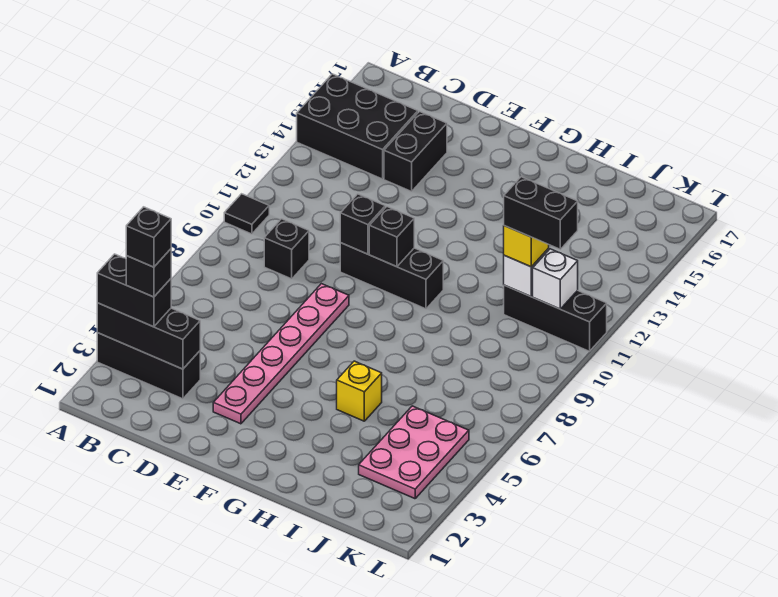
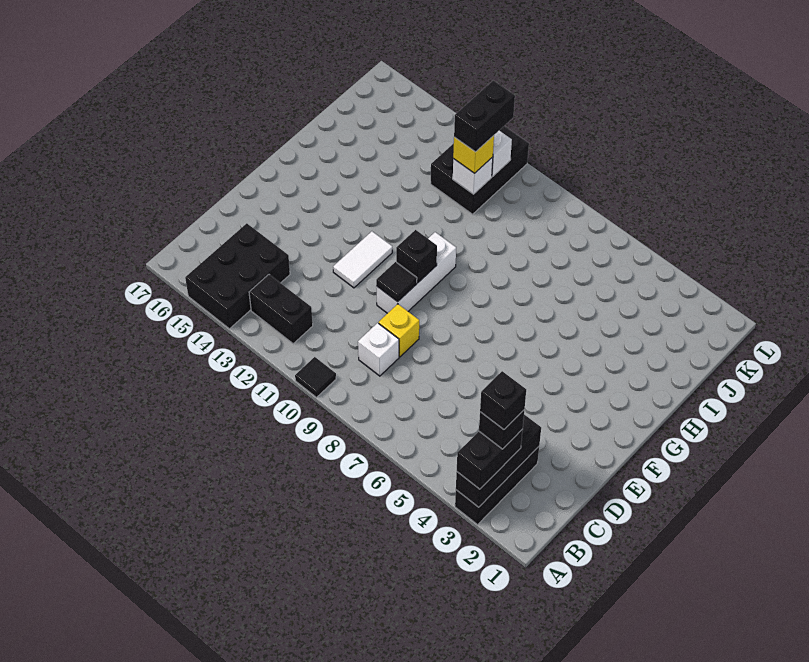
black brick C9 level 1 -> white brick C9 level 1
black brick D14:D15 level 1 -> black brick B12:B13 level 1
pink plate E3:E8 level 1 -> none
black brick E10:G10 level 1 -> white brick E10:G10 level 1
black brick E10 level 2 -> black tile E10 level 2
none -> white tile E12:F12 level 1
yellow brick H5 level 1 -> yellow brick D9 level 1
pink plate J3:K5 level 1 -> none
black brick J11:L11 level 1 -> black brick J11:L12 level 1

